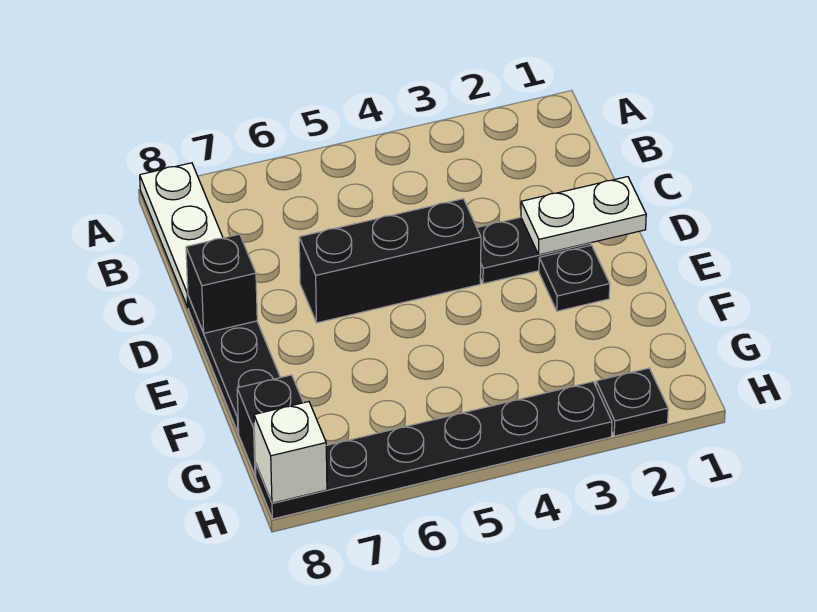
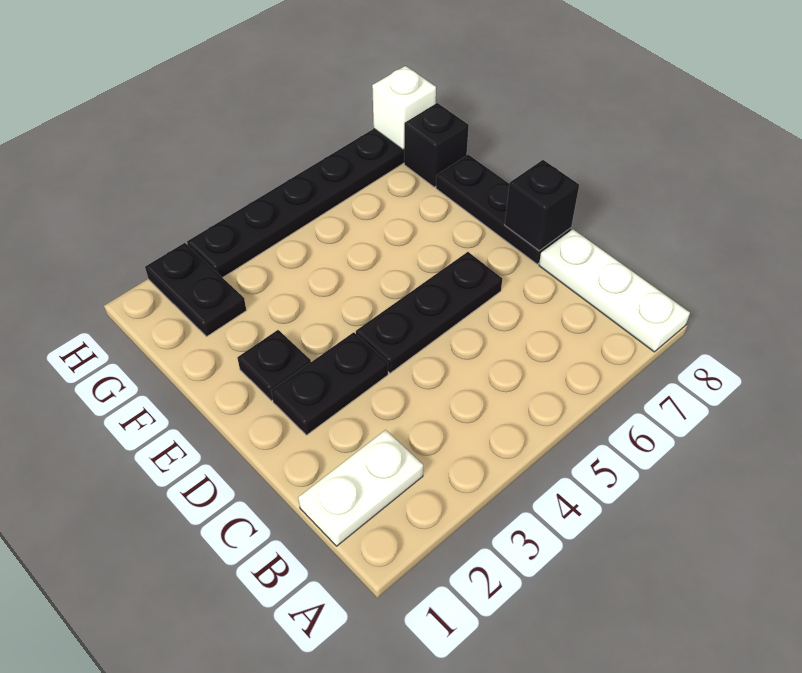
white plate D1:D2 level 2 -> white plate B1:B2 level 1
black brick D4:D6 level 1 -> black plate D4:D6 level 1
black plate H2 level 1 -> black plate G2:H2 level 1

